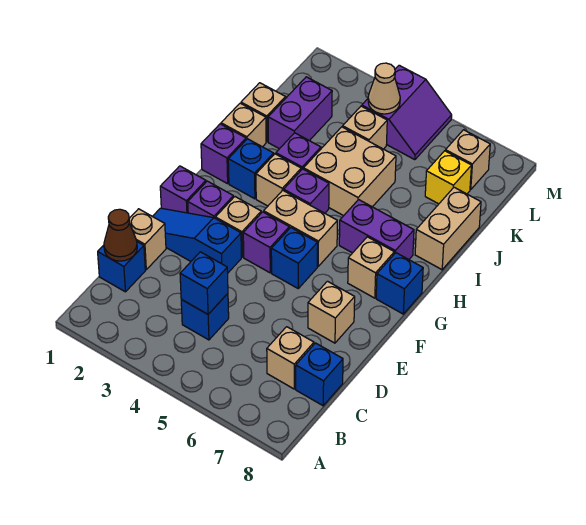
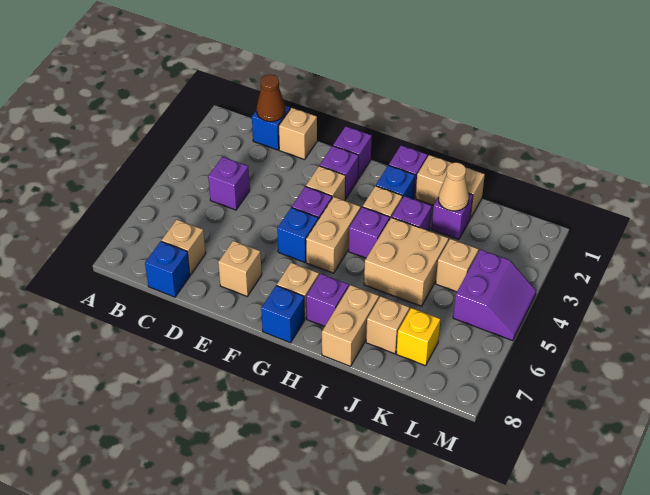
blue brick C4 level 1 -> purple brick C4 level 1
blue brick C4 level 2 -> none
blue slope E1:E3 level 1 top 3 -> none
purple brick H6:H7 level 1 -> purple brick H7 level 1
tan brick I8:J8 level 1 -> tan brick I7:I8 level 1
purple brick J2:K2 level 1 -> purple brick J2 level 1
purple slope L4:M5 level 1 top 4 -> purple slope L4:M5 level 1 top L
tan cone L4 level 2 -> tan cone J2 level 2
tan brick L7 level 1 -> tan brick J7 level 1

